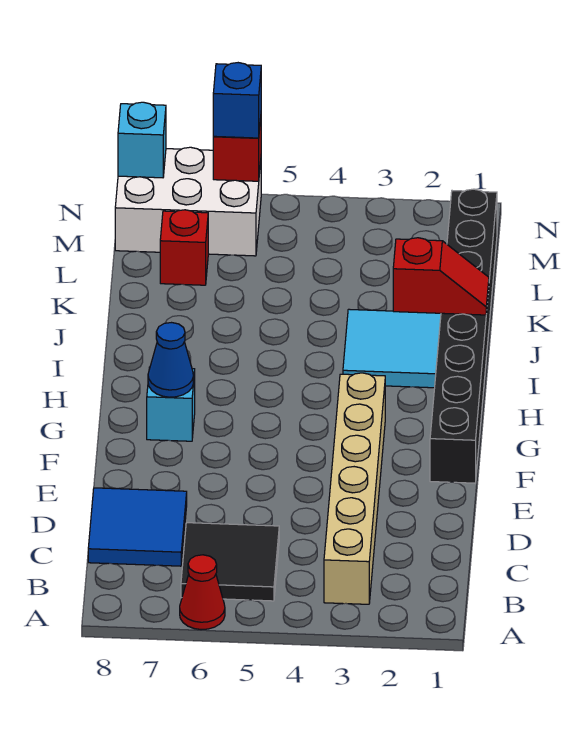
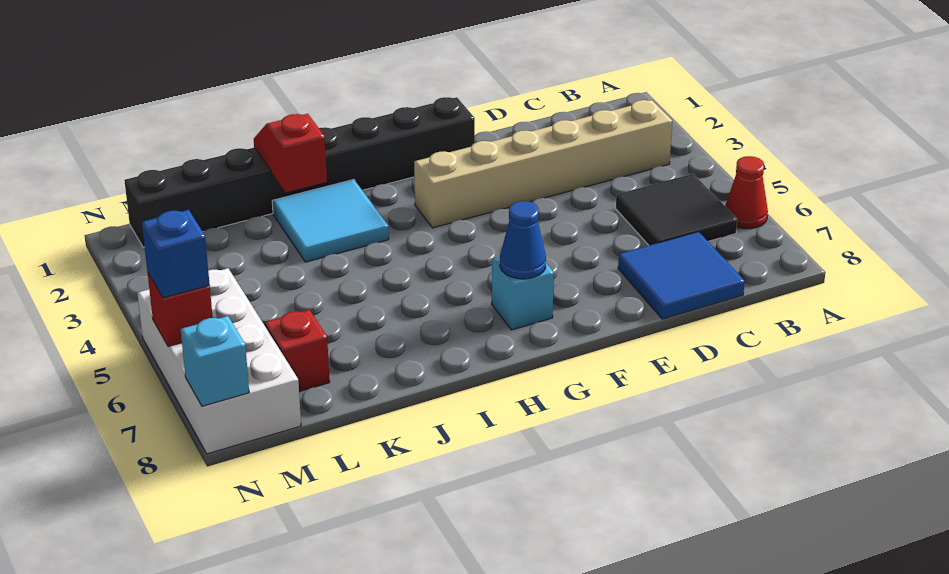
white brick M6:N8 level 1 -> white brick M5:N8 level 1

